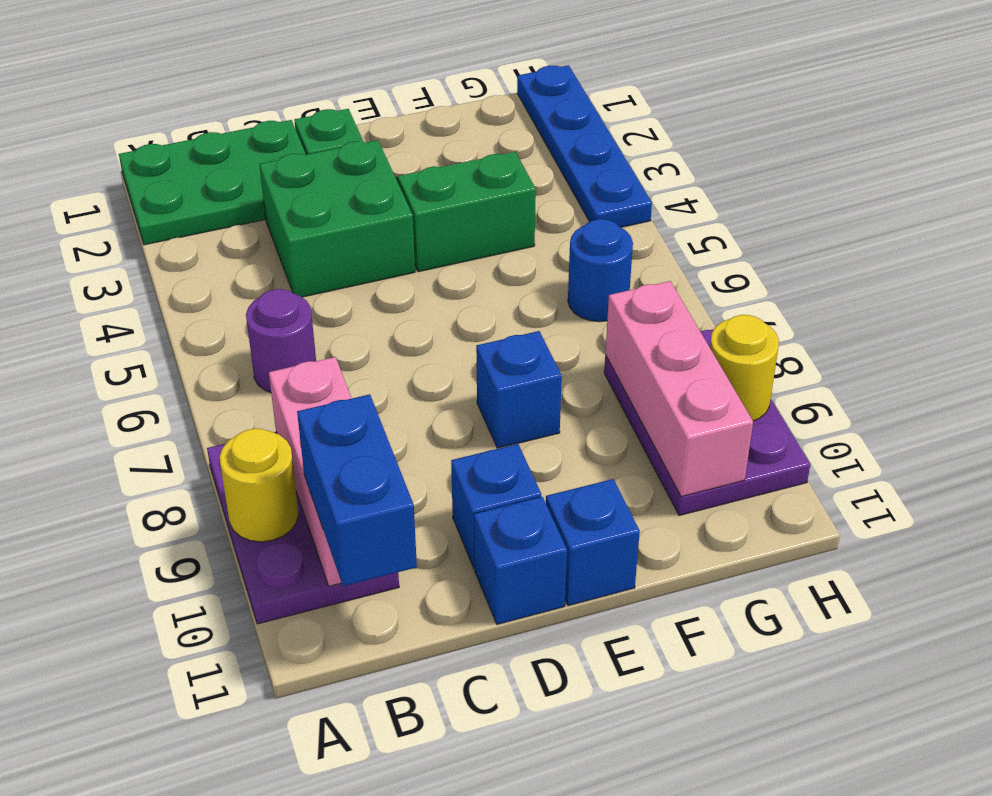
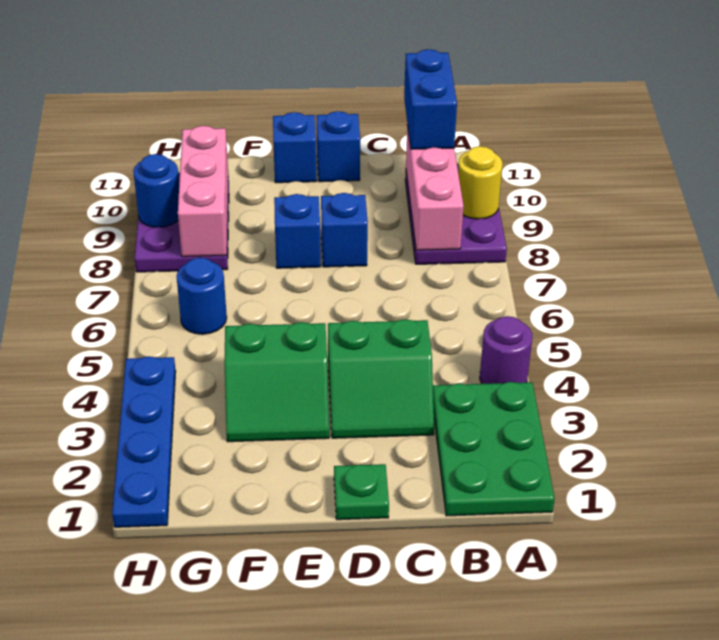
green plate A1:C2 level 1 -> green plate A1:B3 level 1
purple round brick B6 level 1 -> purple round brick A4 level 1
green brick C3:D4 level 1 -> green slope C3:D4 level 1 top 4
blue brick D10 level 1 -> blue brick D8 level 1
yellow round brick H9 level 2 -> blue round brick H9 level 2

